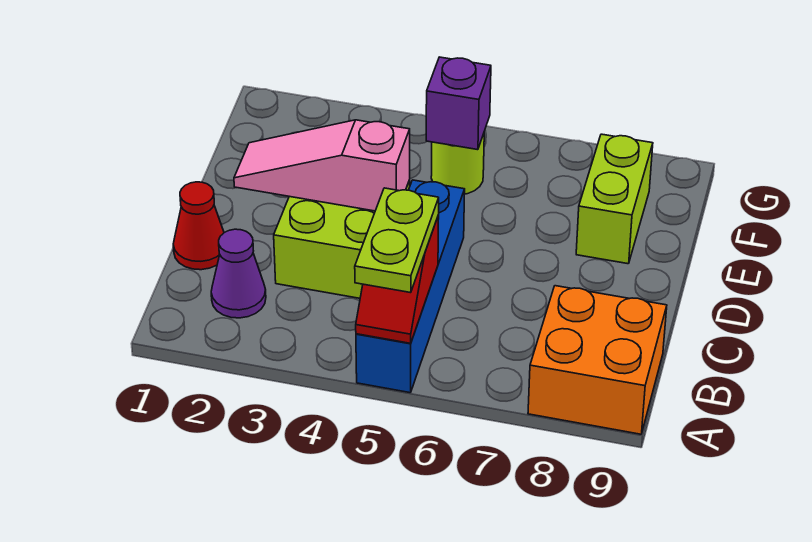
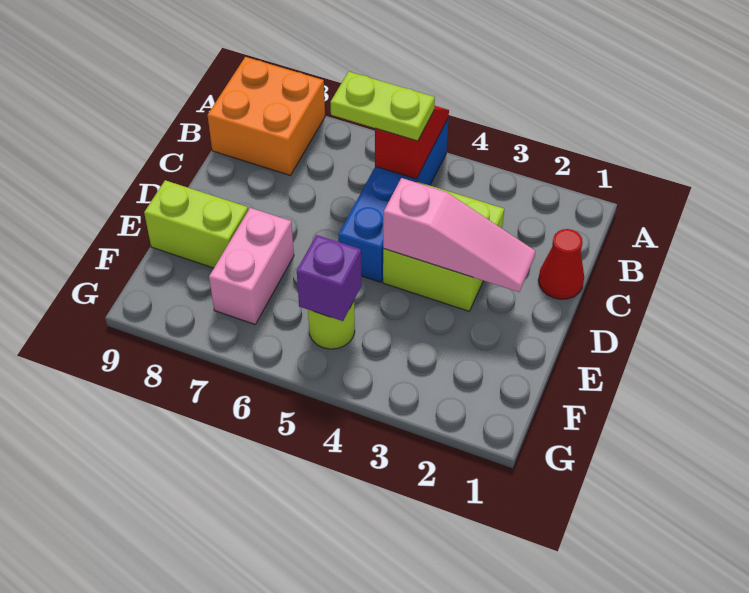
lime plate A5:B5 level 3 -> lime plate B5:B6 level 3
purple cone B2 level 1 -> none
none -> pink brick E7:F7 level 1
lime brick E8:F8 level 1 -> lime brick E8:E9 level 1

